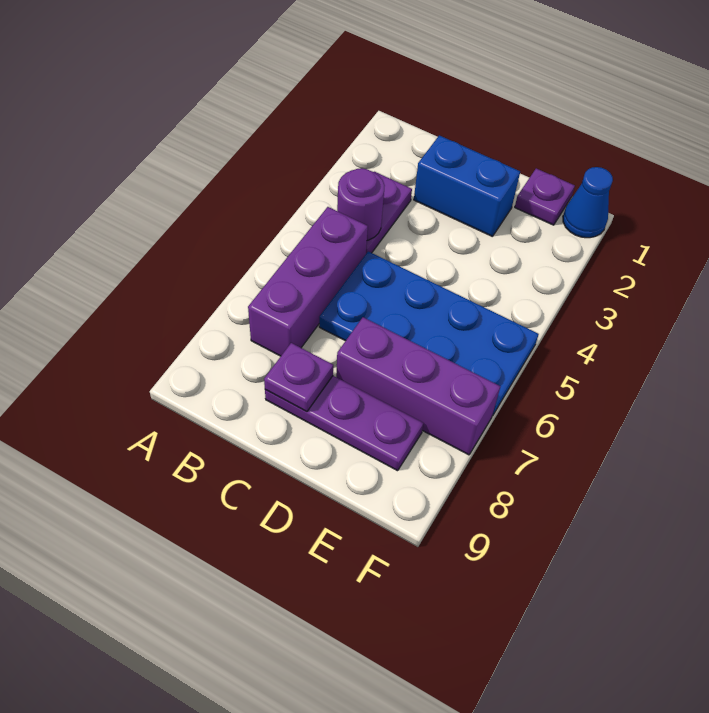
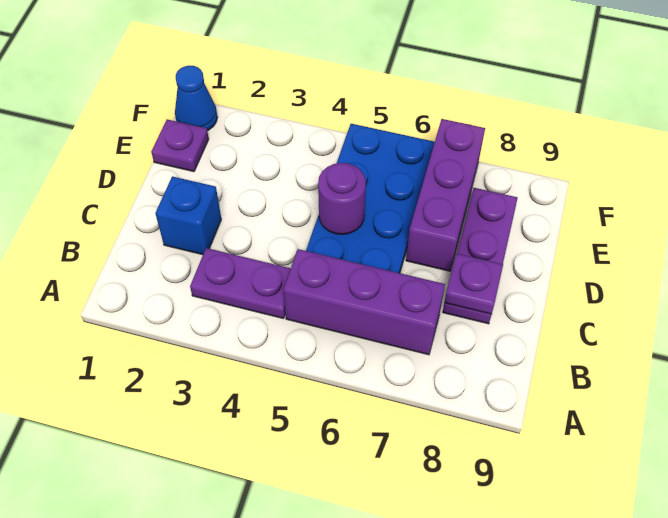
purple round brick B4 level 2 -> purple round brick D5 level 2
blue brick C2:D2 level 1 -> blue brick C2 level 1

